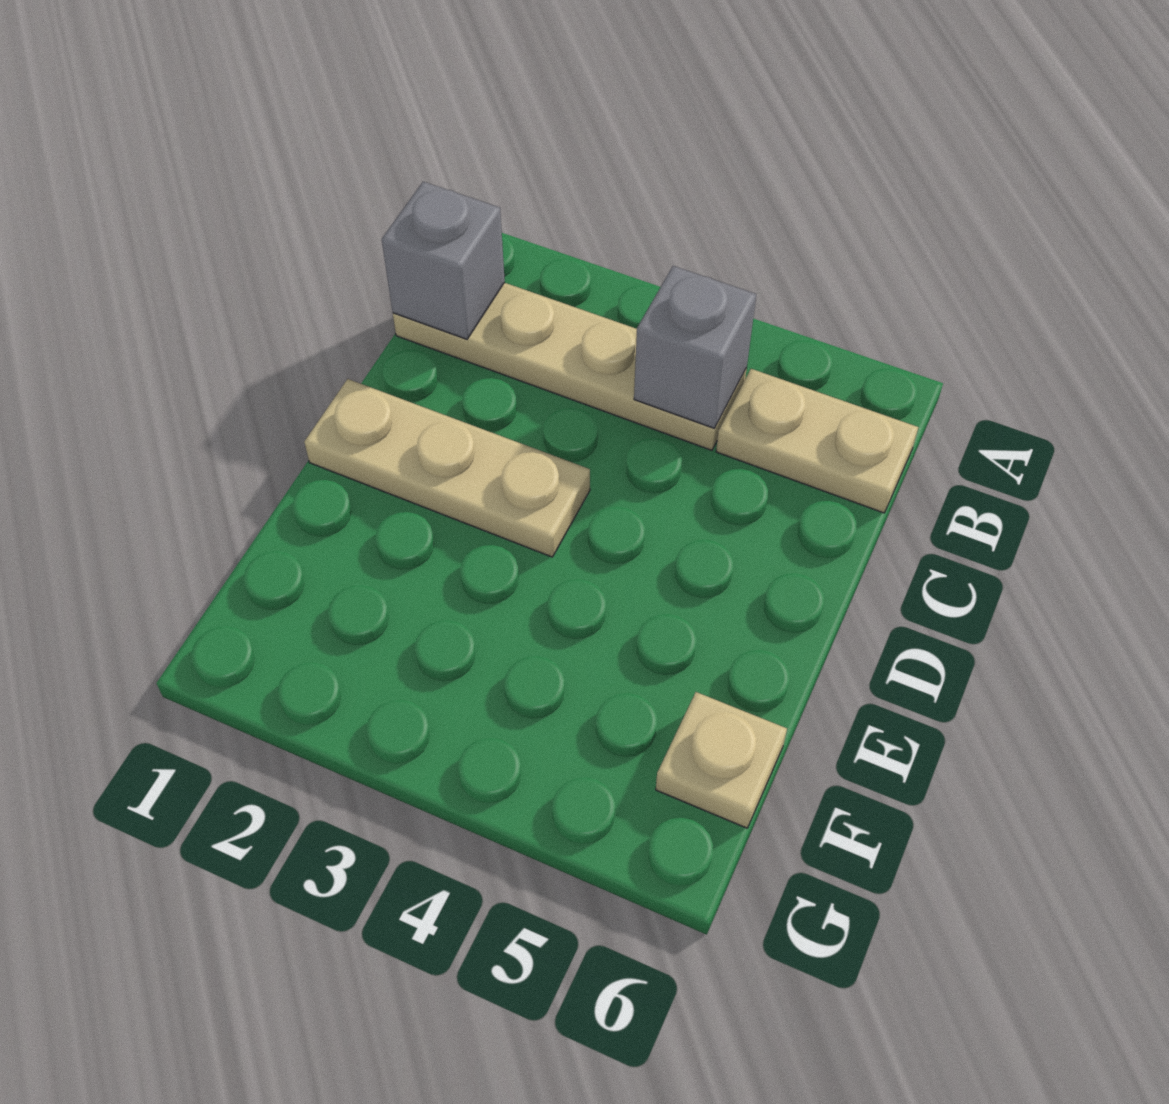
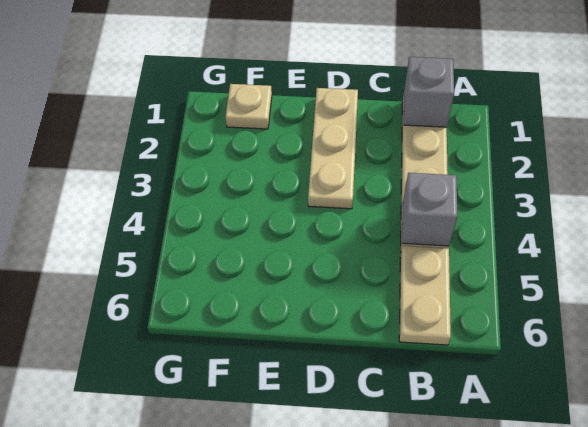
tan plate F6 level 1 -> tan plate F1 level 1

